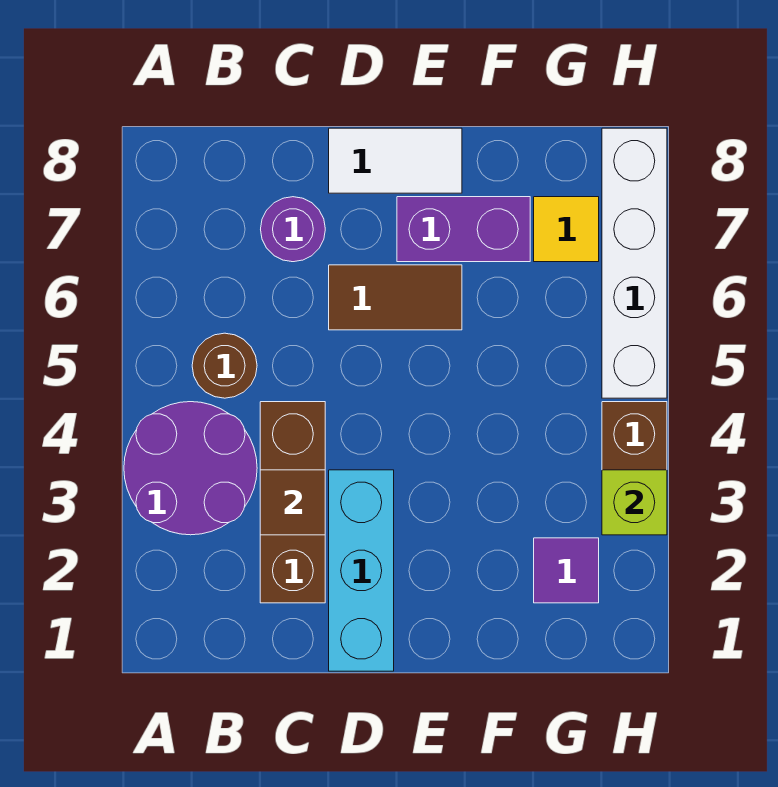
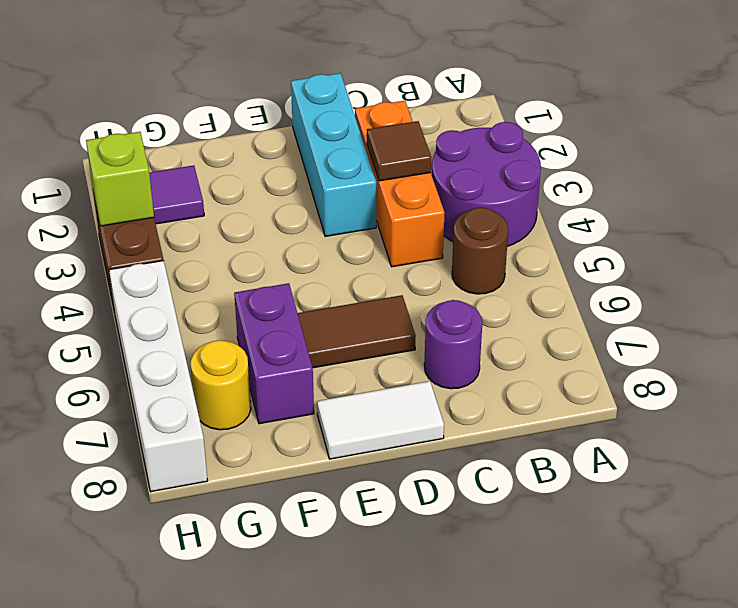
brown brick C2:C4 level 1 -> orange brick C2:C4 level 1
purple brick E7:F7 level 1 -> purple brick F6:F7 level 1
yellow tile G7 level 1 -> yellow round brick G7 level 1

